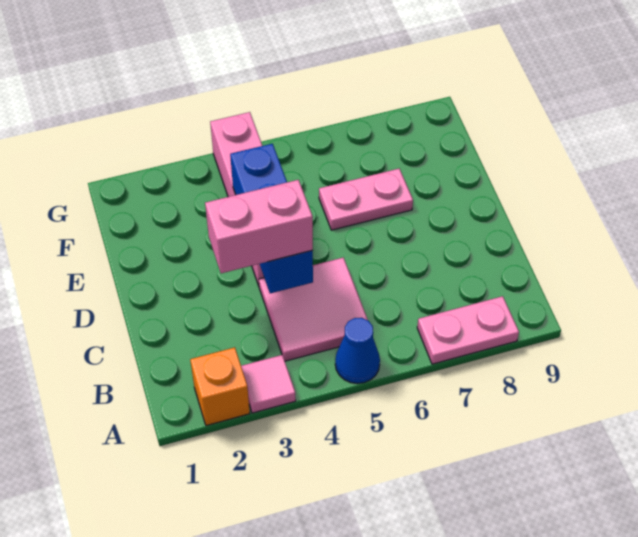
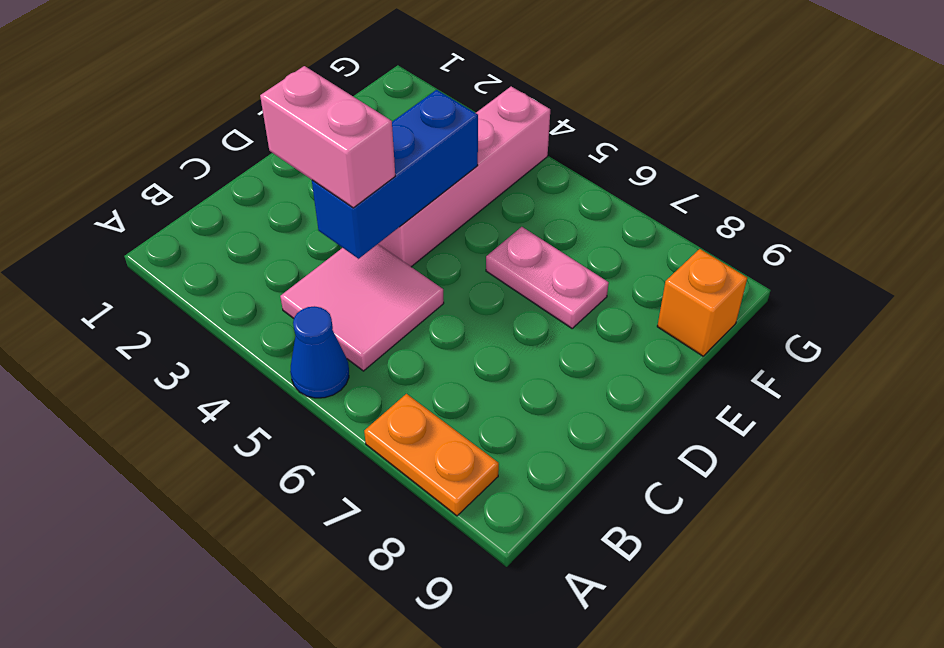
orange brick A2 level 1 -> orange brick F9 level 1
pink tile A3 level 1 -> none
pink plate A7:A8 level 1 -> orange plate A7:A8 level 1

